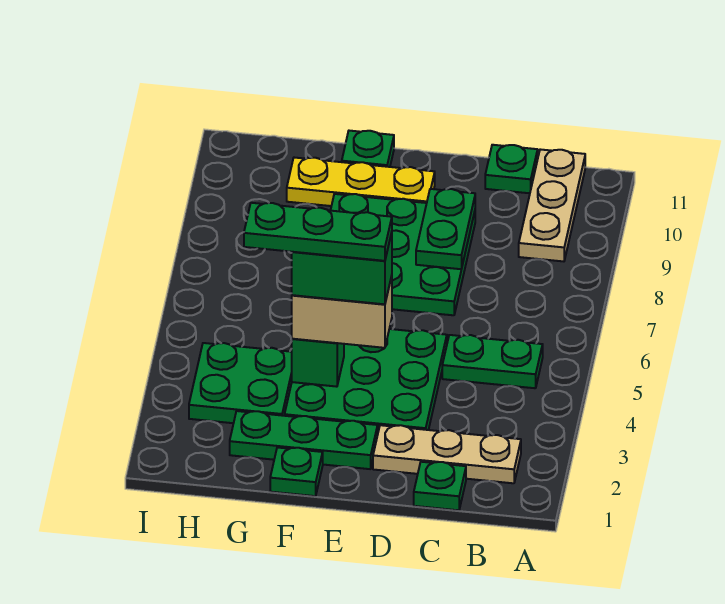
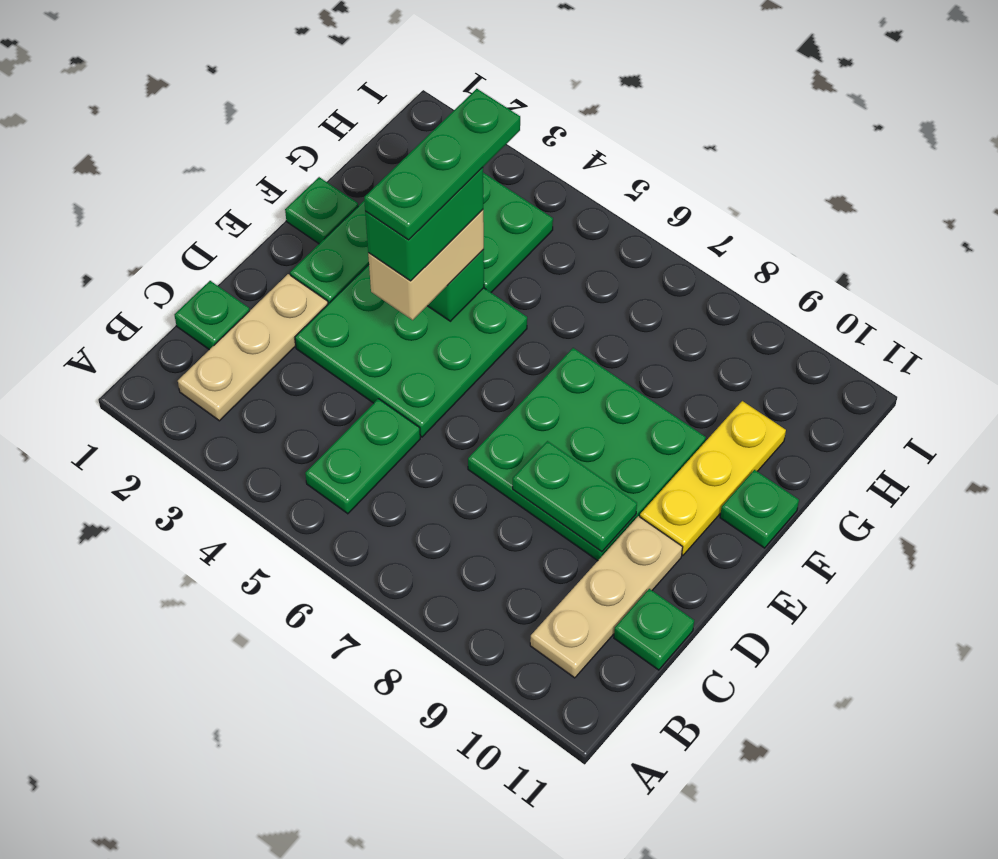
tan plate B9:B11 level 1 -> tan plate B10:D10 level 1

